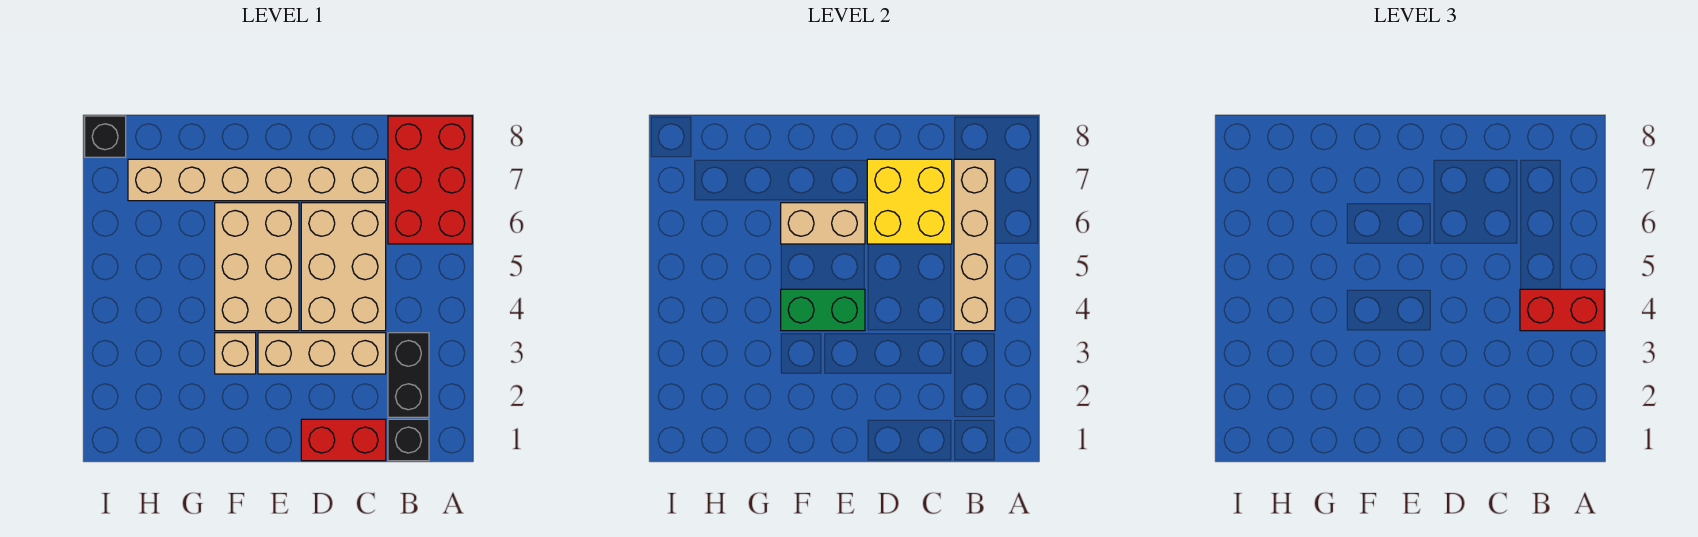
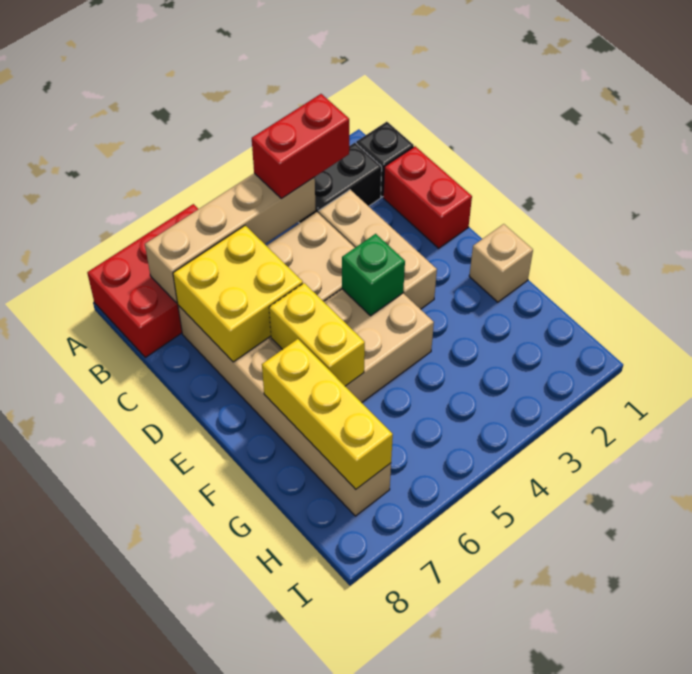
red brick A4:B4 level 3 -> red brick B3:B4 level 3
green brick E4:F4 level 2 -> green brick E4 level 2
tan brick E6:F6 level 2 -> yellow brick E6:F6 level 2
tan brick F3 level 1 -> tan brick F1 level 1
none -> yellow brick F7:H7 level 2
black brick I8 level 1 -> none

